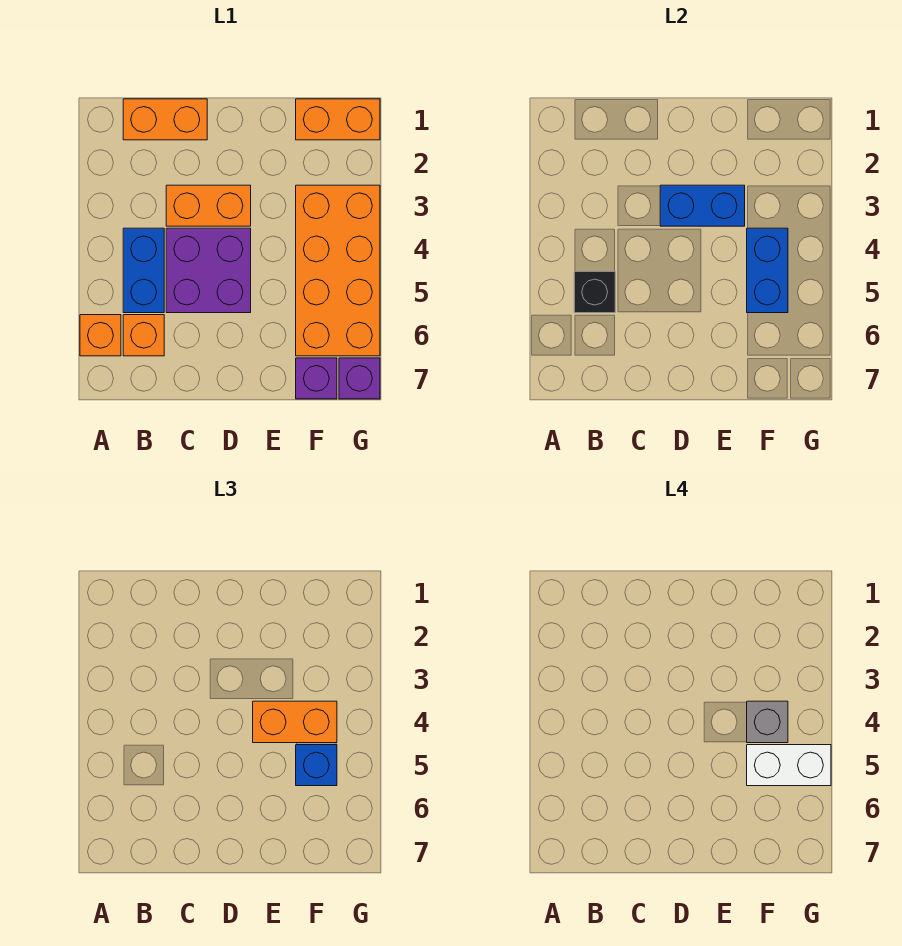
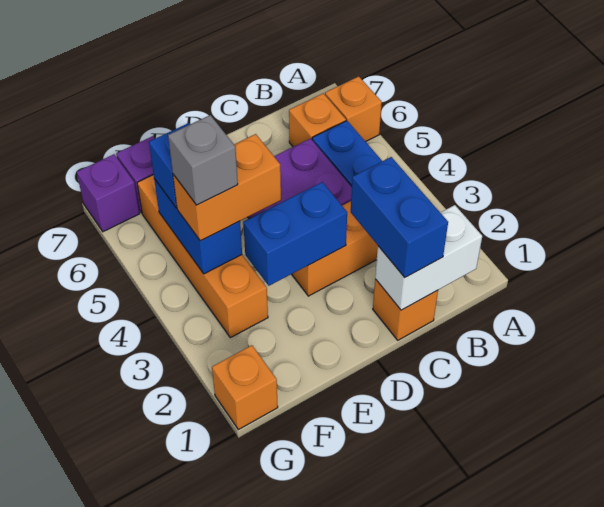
orange brick B1:C1 level 1 -> orange brick C1 level 1
black brick B5 level 2 -> none
none -> blue brick C1:C2 level 3
orange brick F1:G1 level 1 -> orange brick G1 level 1
orange brick F3:G6 level 1 -> orange brick F3:F6 level 1
white brick F5:G5 level 4 -> white brick B1:C1 level 2

